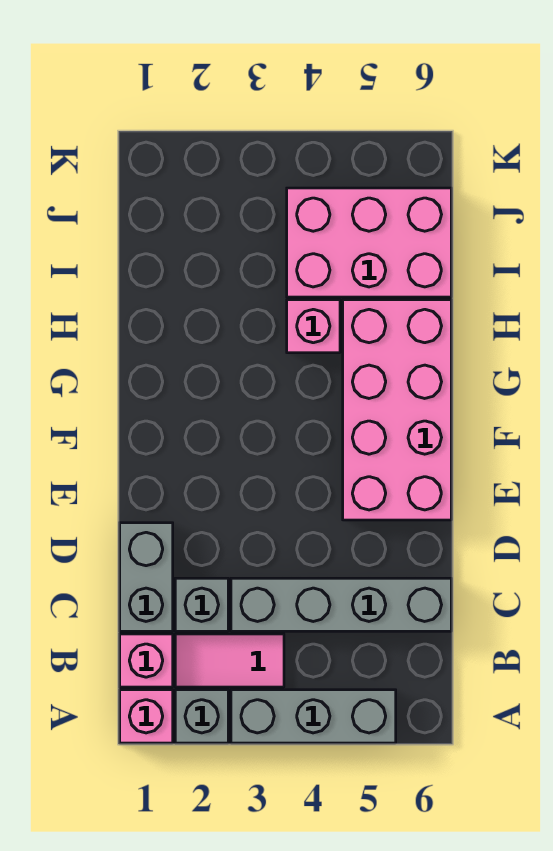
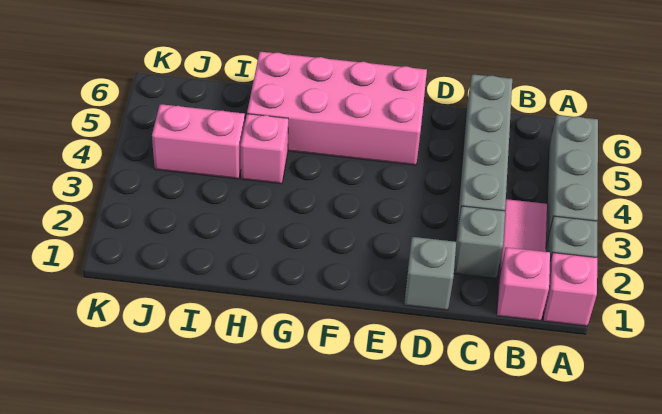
grey brick C1:D1 level 1 -> grey brick D1 level 1
pink brick I4:J6 level 1 -> pink brick I4:J4 level 1

